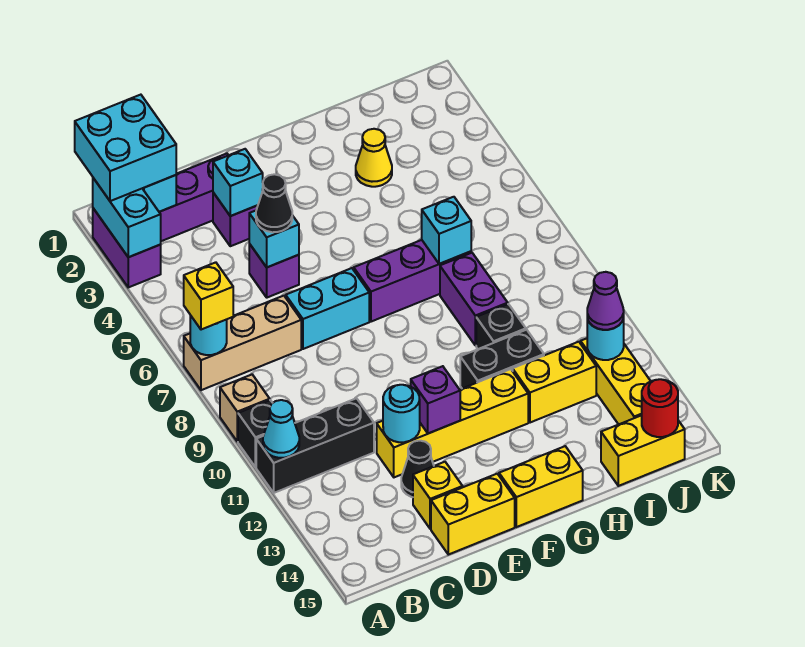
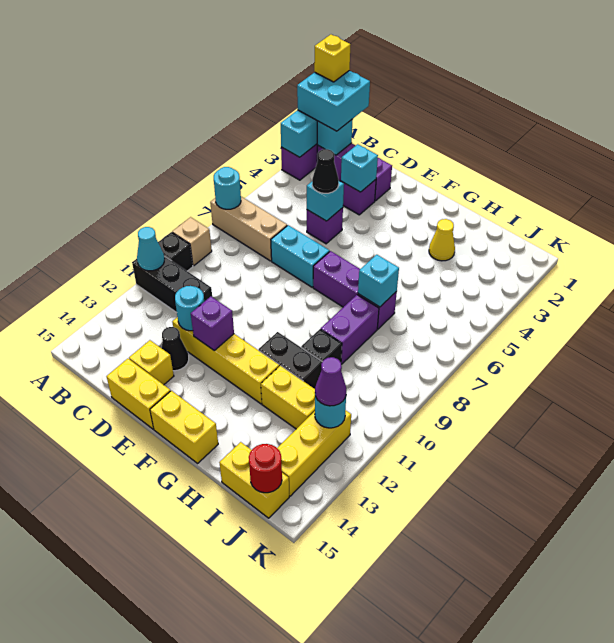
yellow brick A7 level 3 -> yellow brick A1 level 4

